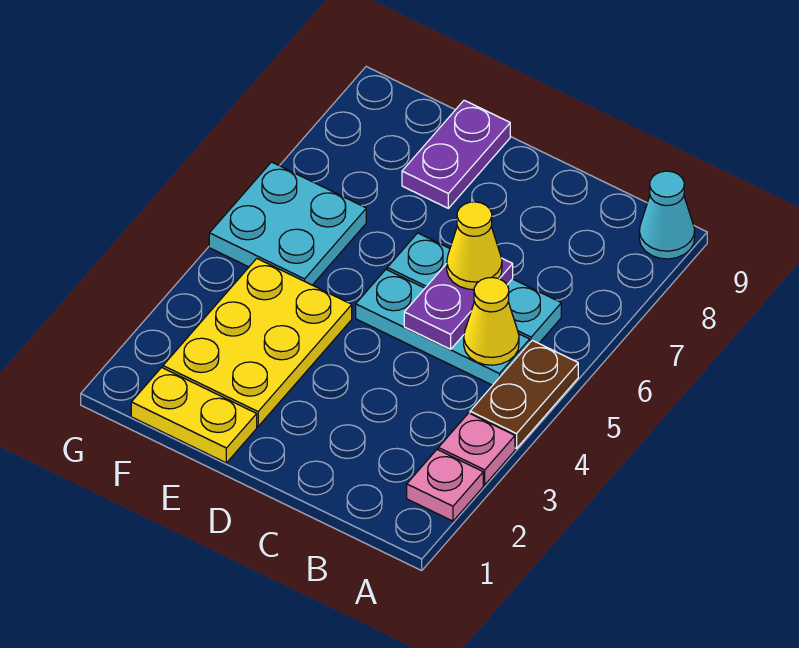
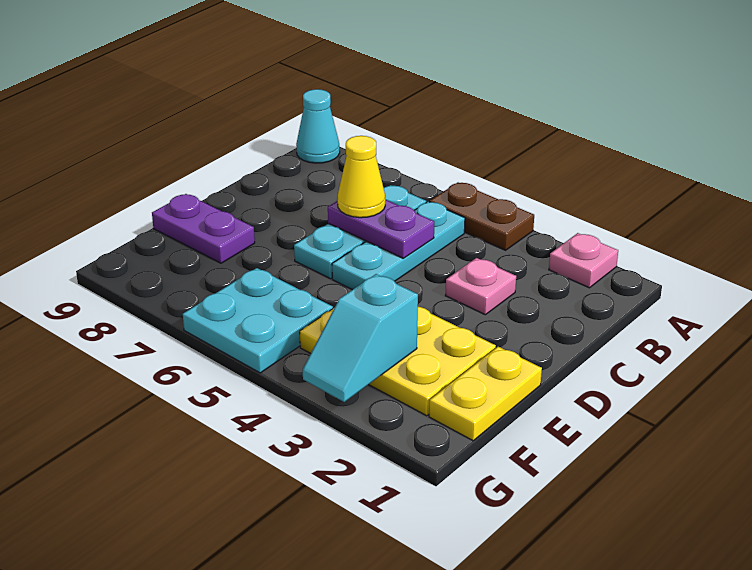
pink plate A3 level 1 -> pink plate C3 level 1
yellow cone B5 level 2 -> none
none -> cyan slope F3:G3 level 2 top F

